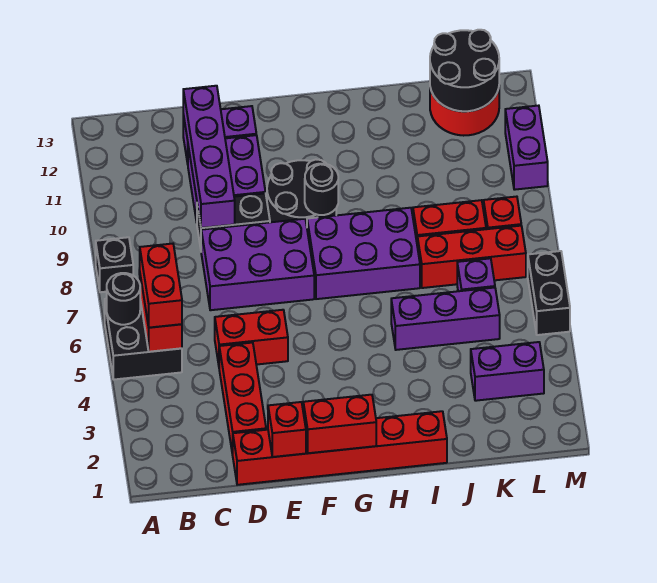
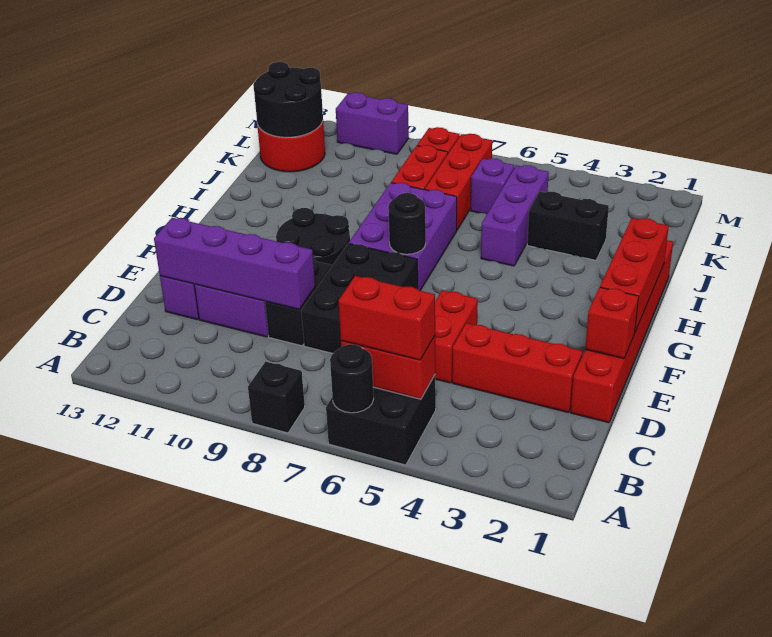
purple brick D7:F8 level 1 -> black brick D7:F8 level 1
red brick F1:G1 level 2 -> red brick F1:H1 level 2
black round brick G9 level 2 -> black round brick G7 level 2
purple brick K3:L3 level 1 -> none
black brick M5:M6 level 1 -> black brick J3:J4 level 1

